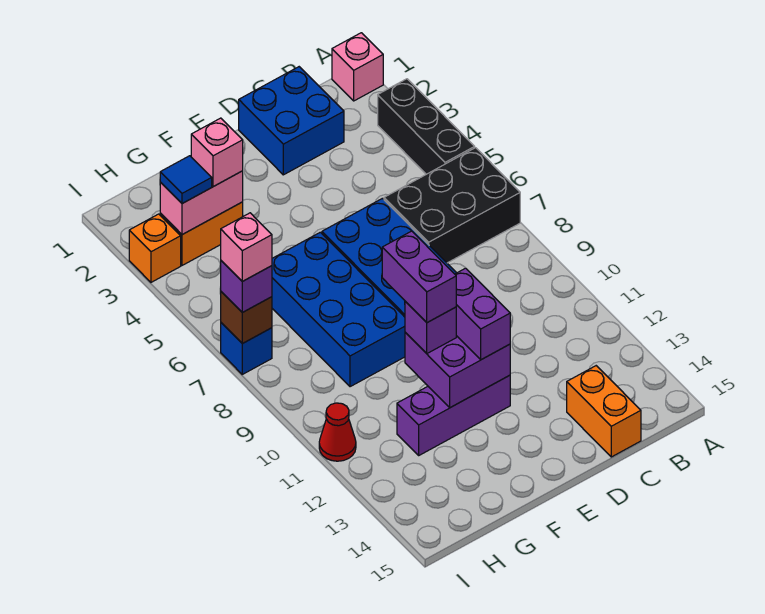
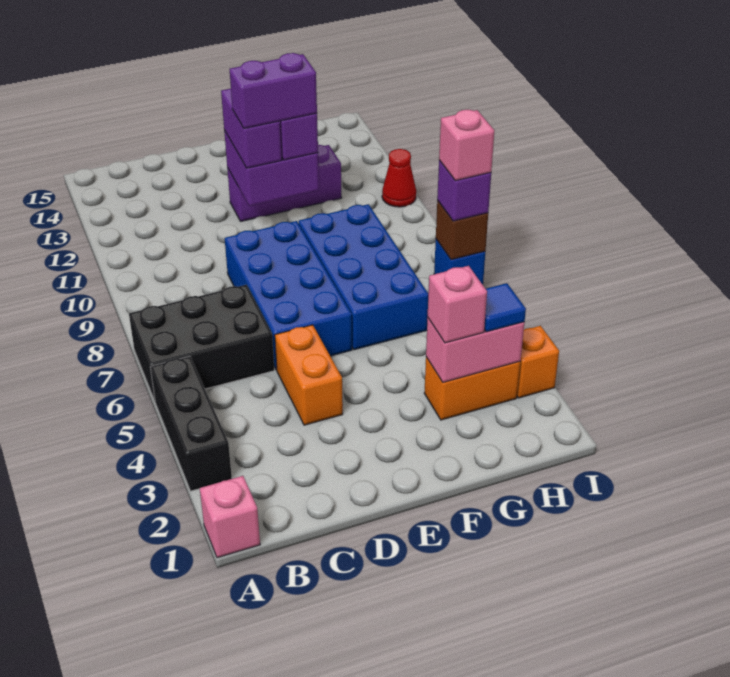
blue brick C1:D2 level 1 -> none
orange brick C14:C15 level 1 -> orange brick D4:D5 level 1
purple brick F10:F11 level 4 -> purple brick E11:F11 level 4

